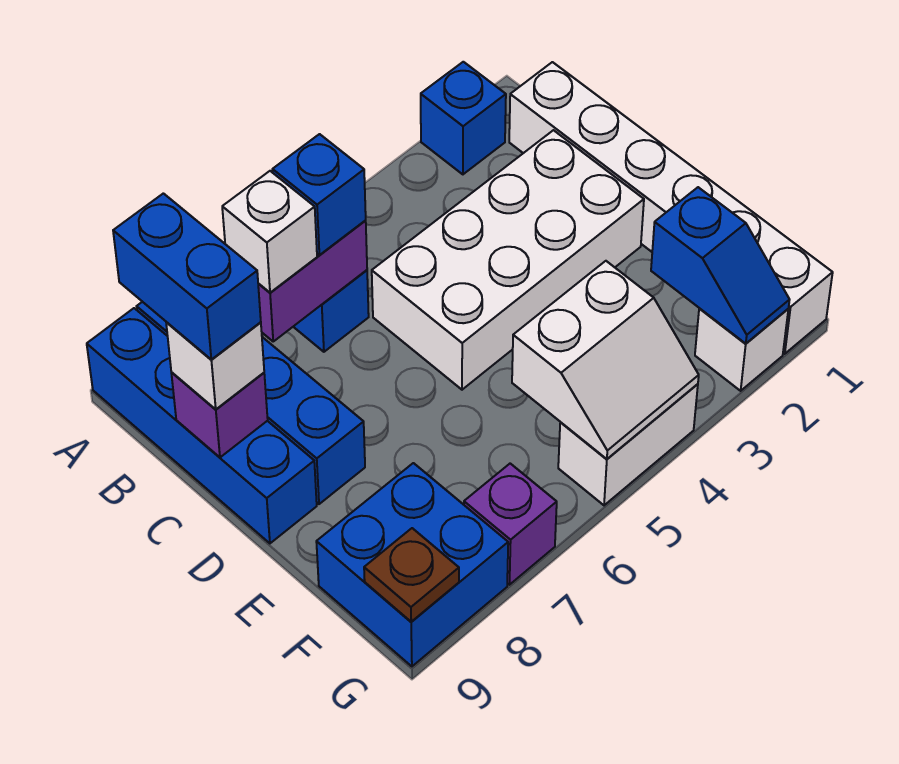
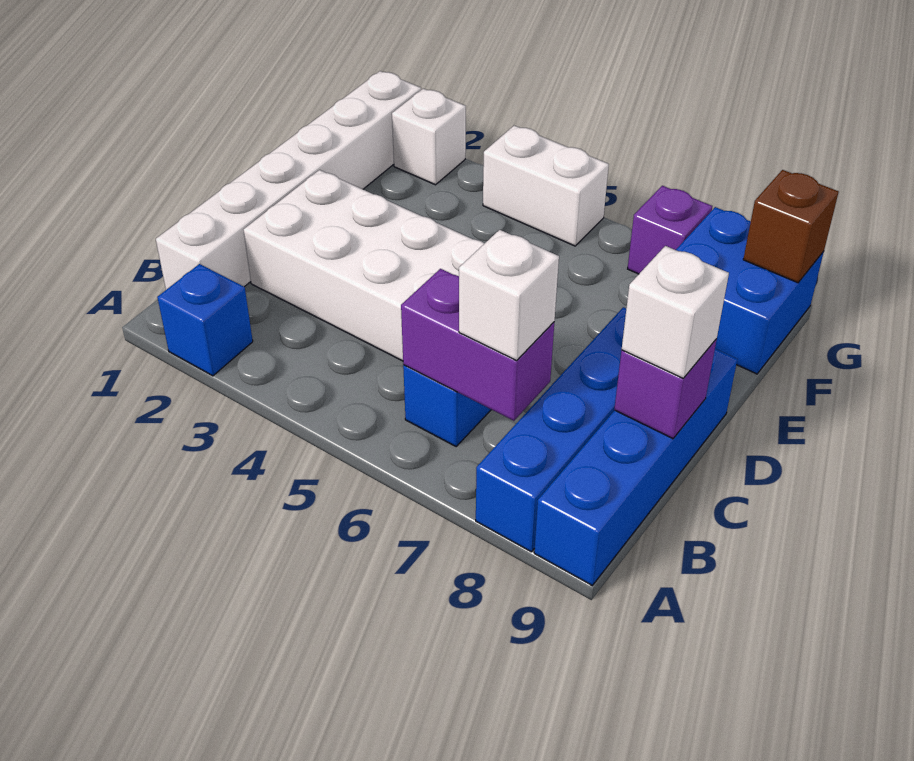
blue brick B6 level 3 -> none
blue brick B9:C9 level 4 -> none
blue slope F2:G2 level 2 top F -> none
white slope F4:G5 level 2 top F -> none
brown plate G9 level 2 -> brown brick G9 level 2

